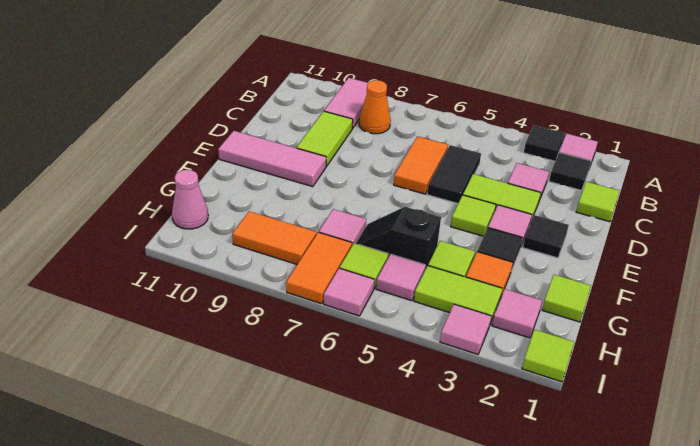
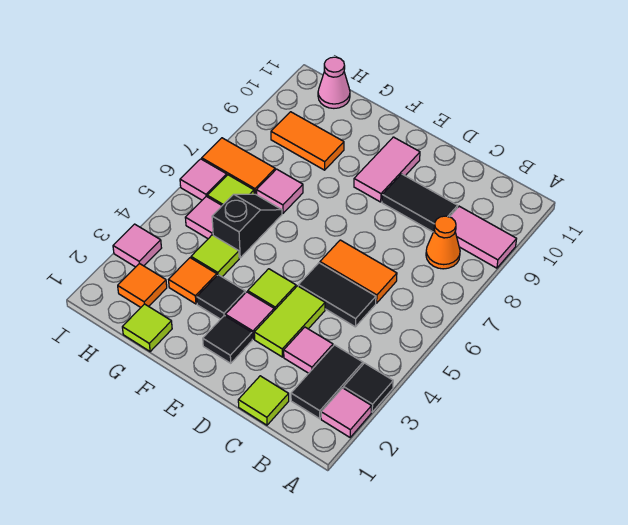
black tile B2 level 1 -> black tile B2:B3 level 1
lime tile C9:D9 level 1 -> black tile C9:D9 level 1
pink tile E9:E11 level 1 -> pink tile E9:E10 level 1
pink tile H2 level 1 -> orange tile H2 level 1
lime tile H3:H4 level 1 -> none
orange tile H8:H9 level 1 -> orange tile G9:H9 level 1
lime tile I1 level 1 -> none

